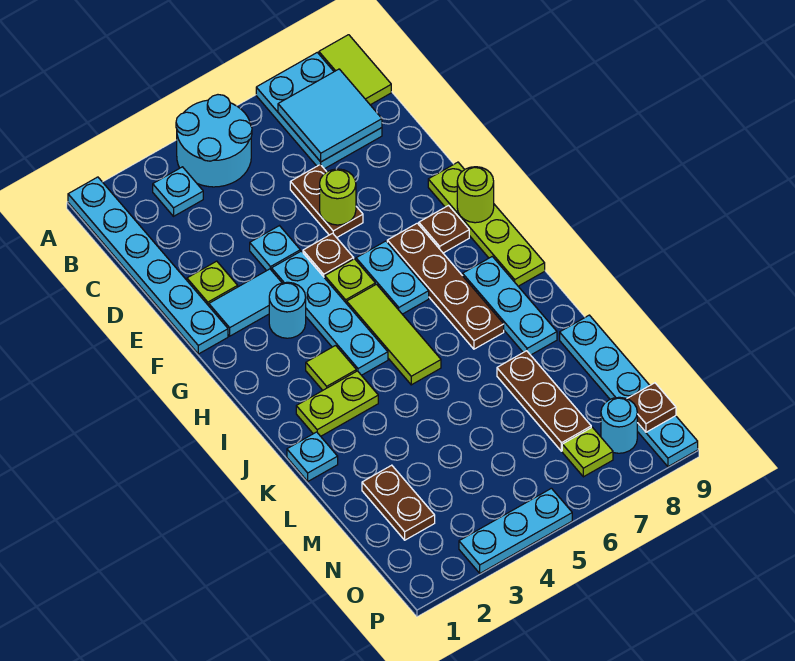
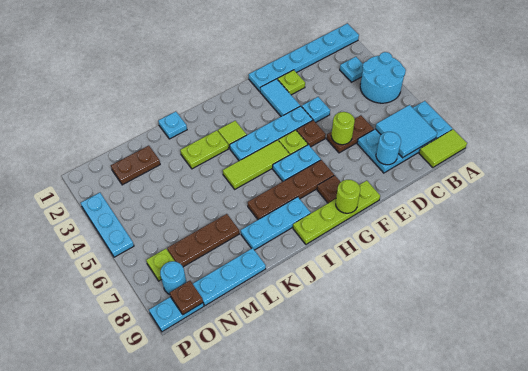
cyan plate A7:C8 level 1 -> cyan plate A7:D8 level 1
cyan round brick G3 level 1 -> cyan round brick D8 level 2
lime plate J2:J3 level 1 -> lime plate J3:K3 level 1

